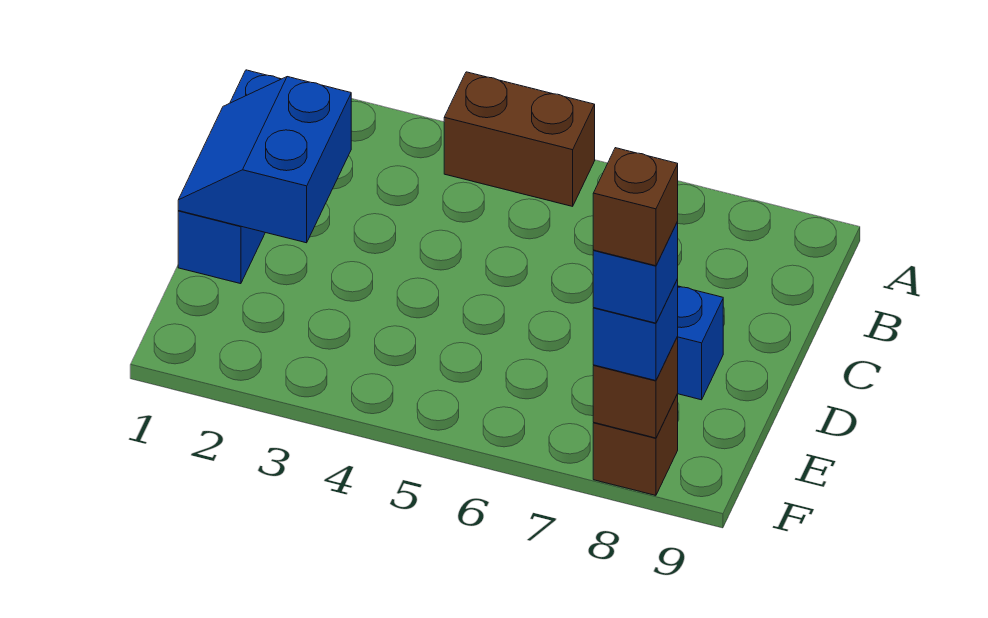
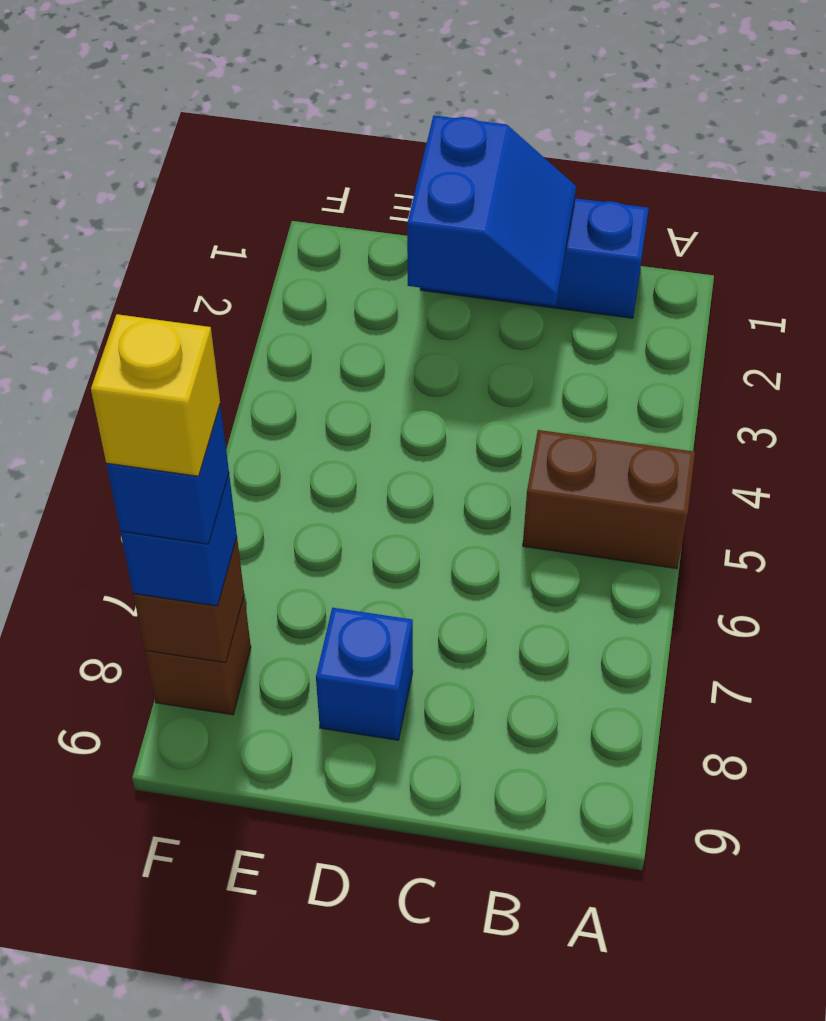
brown brick A4:A5 level 1 -> brown brick A5:B5 level 1
blue slope C1:D2 level 2 top 2 -> blue slope C1:D2 level 2 top D
brown brick F8 level 5 -> yellow brick F8 level 5

